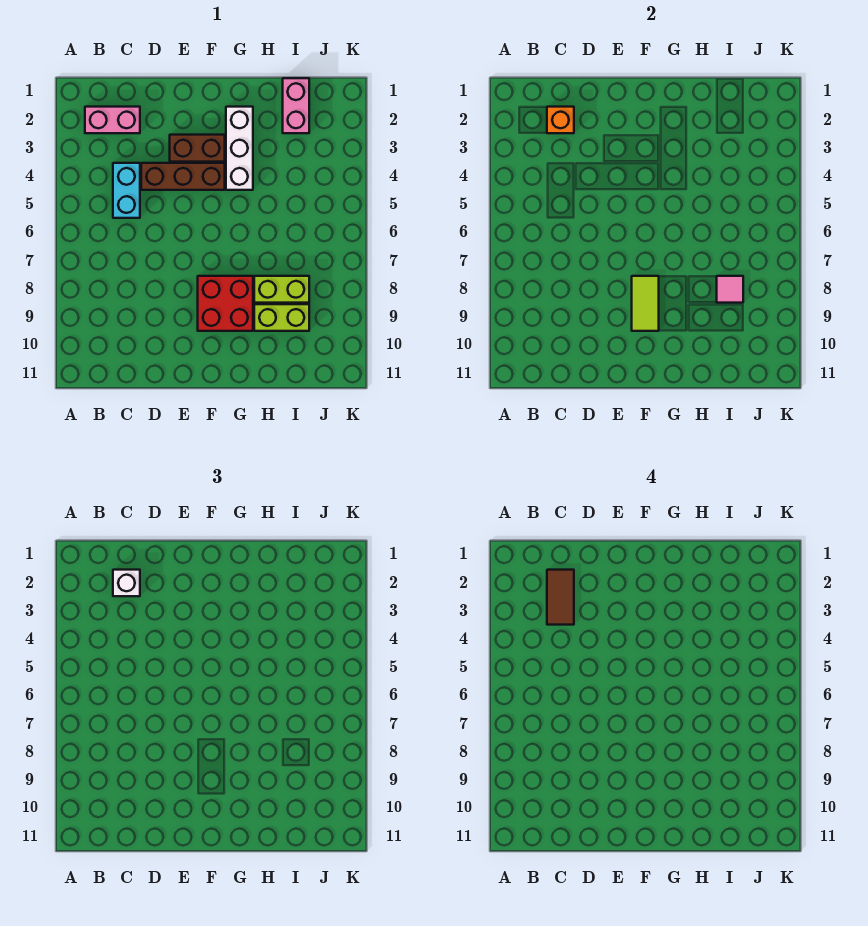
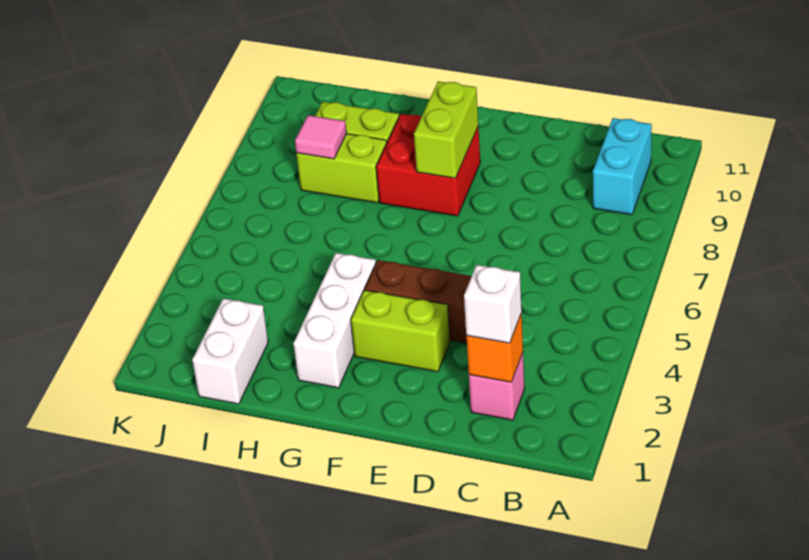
pink brick B2:C2 level 1 -> pink brick C2 level 1
brown tile C2:C3 level 4 -> none
cyan brick C4:C5 level 1 -> cyan brick B9:B10 level 1
brown brick E3:F3 level 1 -> lime brick E3:F3 level 1
lime tile F8:F9 level 2 -> lime brick F8:F9 level 2
pink brick I1:I2 level 1 -> white brick I1:I2 level 1

